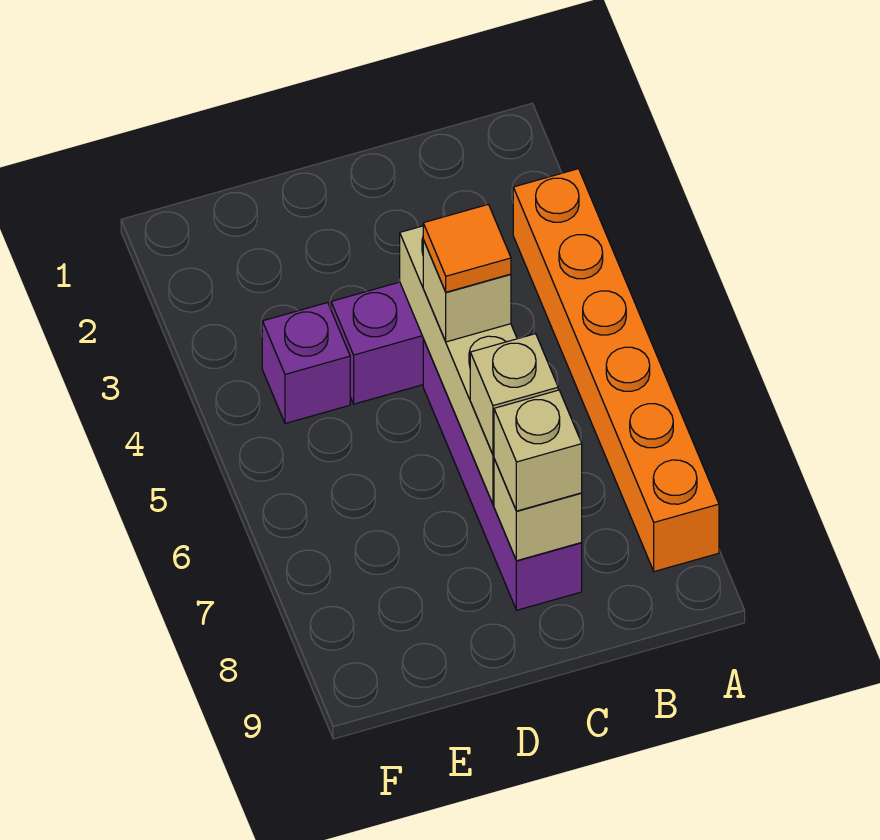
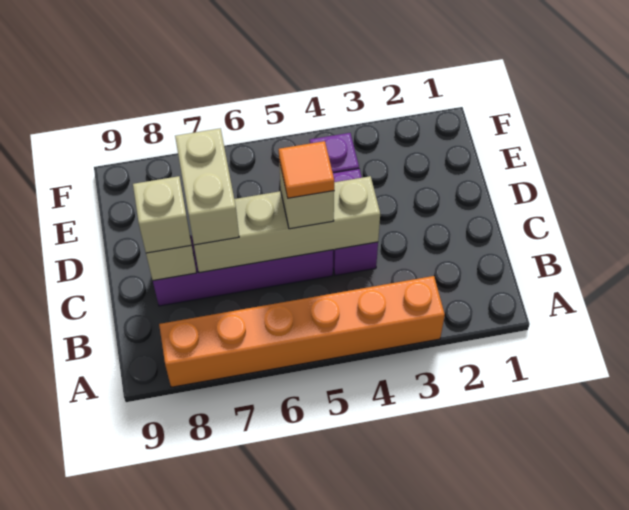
tan brick C7 level 3 -> tan brick C7:D7 level 3

